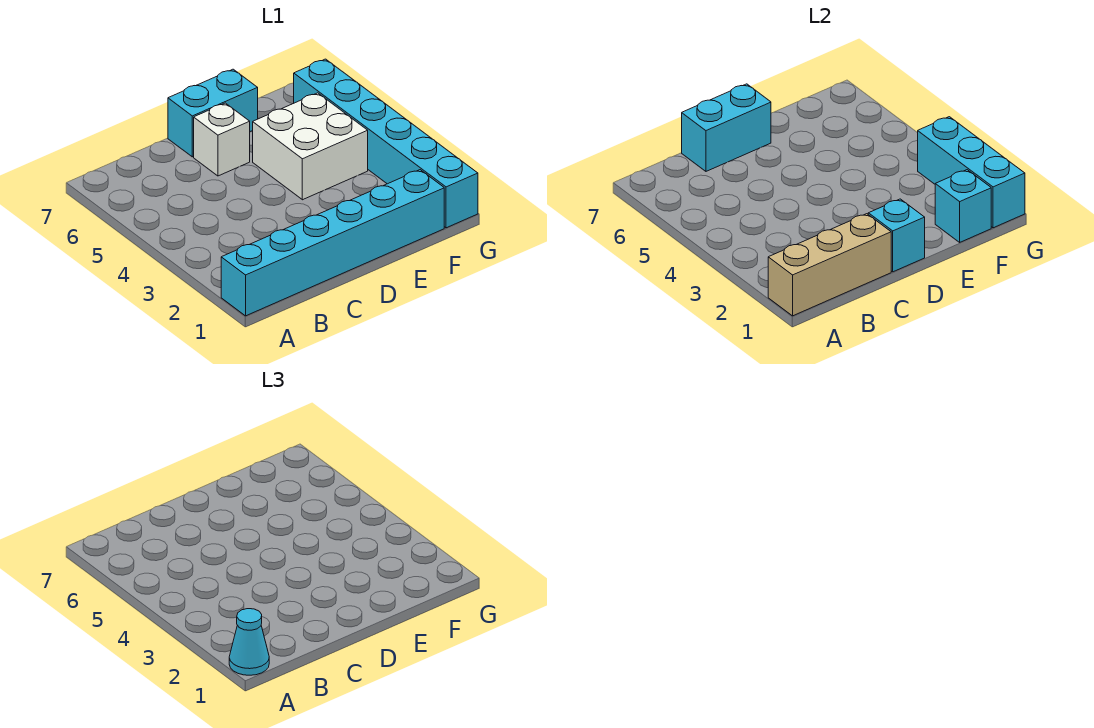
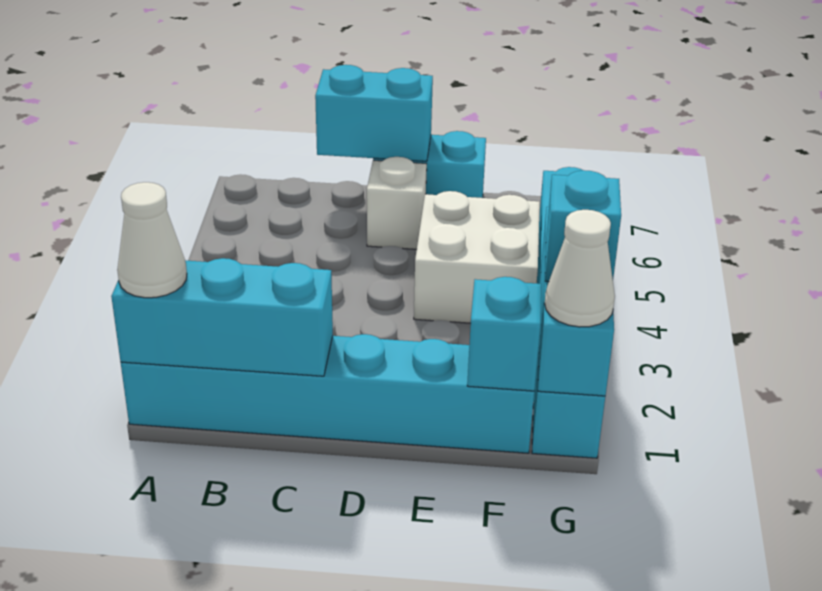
tan brick A1:C1 level 2 -> cyan brick A1:C1 level 2
cyan cone A1 level 3 -> white cone A1 level 3
cyan brick D1 level 2 -> cyan brick G2 level 3
none -> white cone G1 level 3

